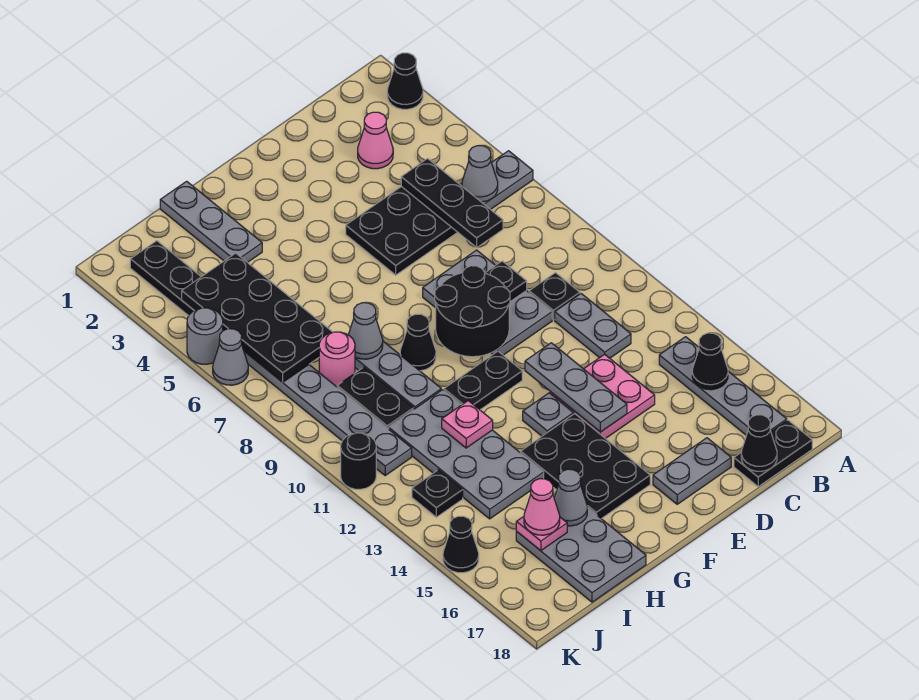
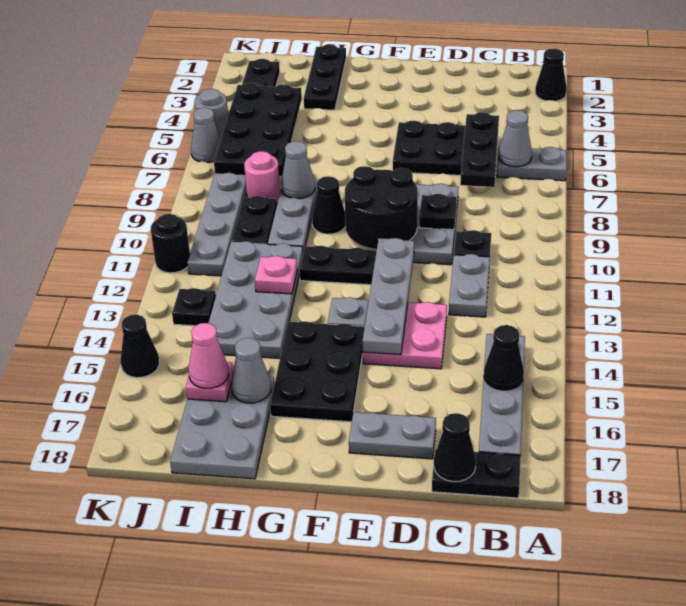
pink cone C3 level 1 -> none
grey plate E12:E14 level 2 -> grey plate E11:E14 level 2
grey plate H1:H3 level 1 -> black plate H1:H3 level 1

